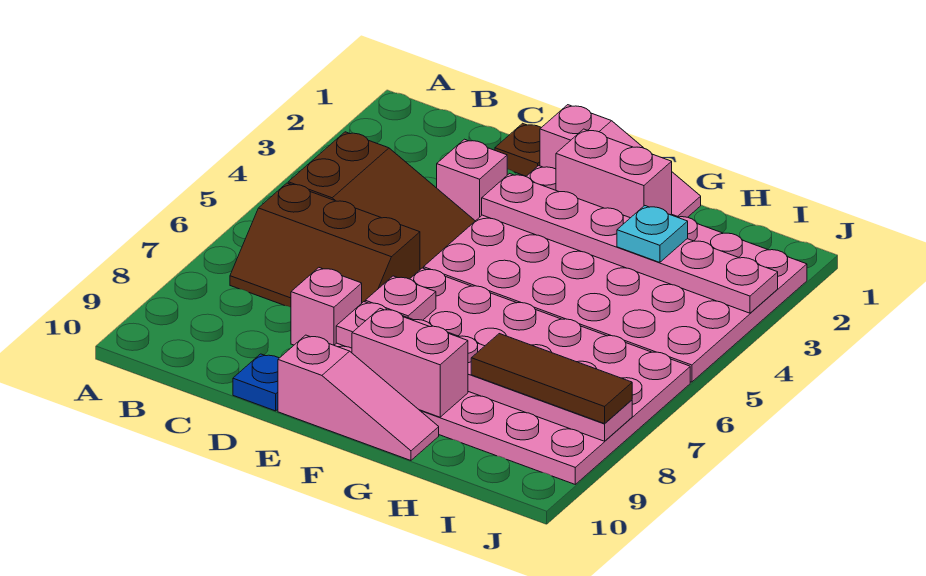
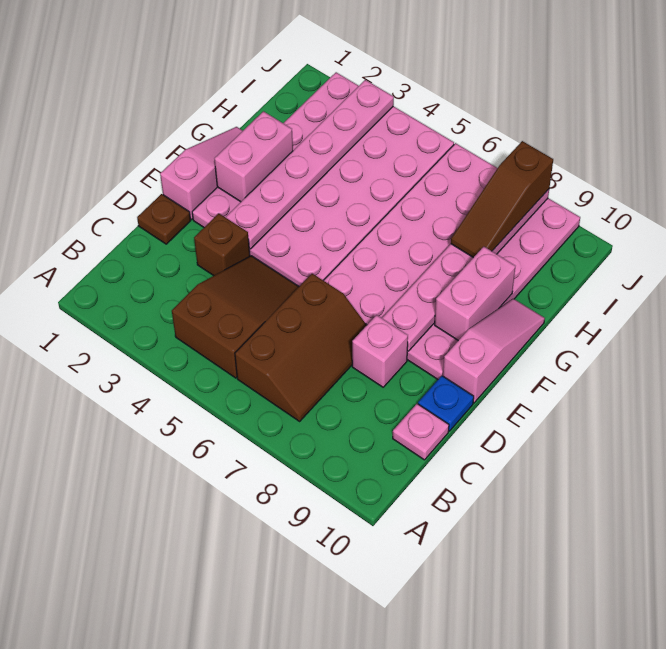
pink brick D3 level 1 -> brown brick D3 level 1
pink plate E7 level 2 -> pink plate C10 level 1
cyan plate H3 level 3 -> none
brown tile H8:J8 level 3 -> brown slope H8:J8 level 3 top J

